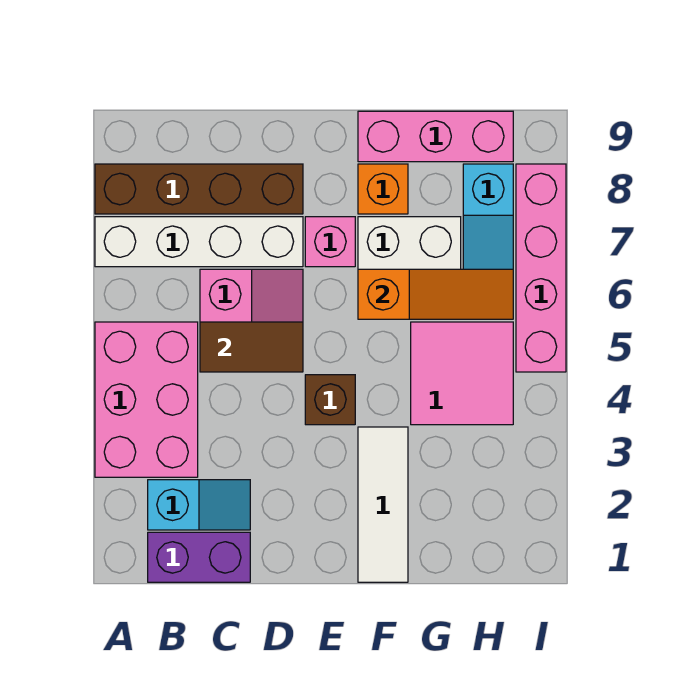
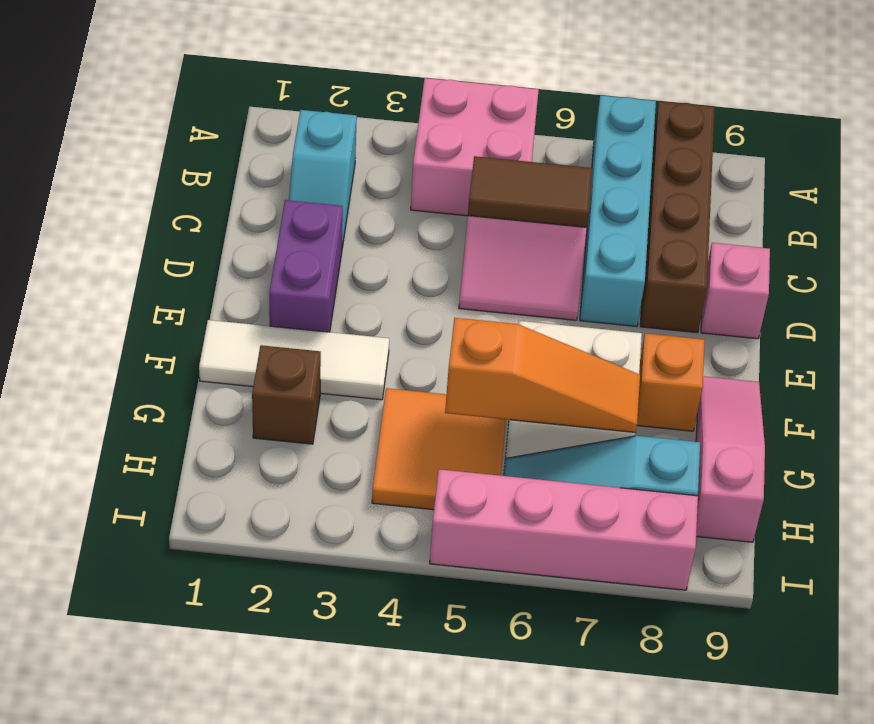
pink brick A3:B5 level 1 -> pink brick A4:B5 level 1
white brick A7:D7 level 1 -> cyan brick A7:D7 level 1
purple brick B1:C1 level 1 -> purple brick D2:E2 level 1
brown tile C5:D5 level 2 -> brown tile C5:C6 level 2
brown brick E4 level 1 -> brown brick G2 level 1
pink brick E7 level 1 -> pink brick D9 level 1
orange slope F6:H6 level 2 top F -> orange slope G5:G7 level 2 top 5
pink brick F9:H9 level 1 -> pink slope F9:H9 level 1 top H
pink tile G4:H5 level 1 -> orange tile G4:H5 level 1

